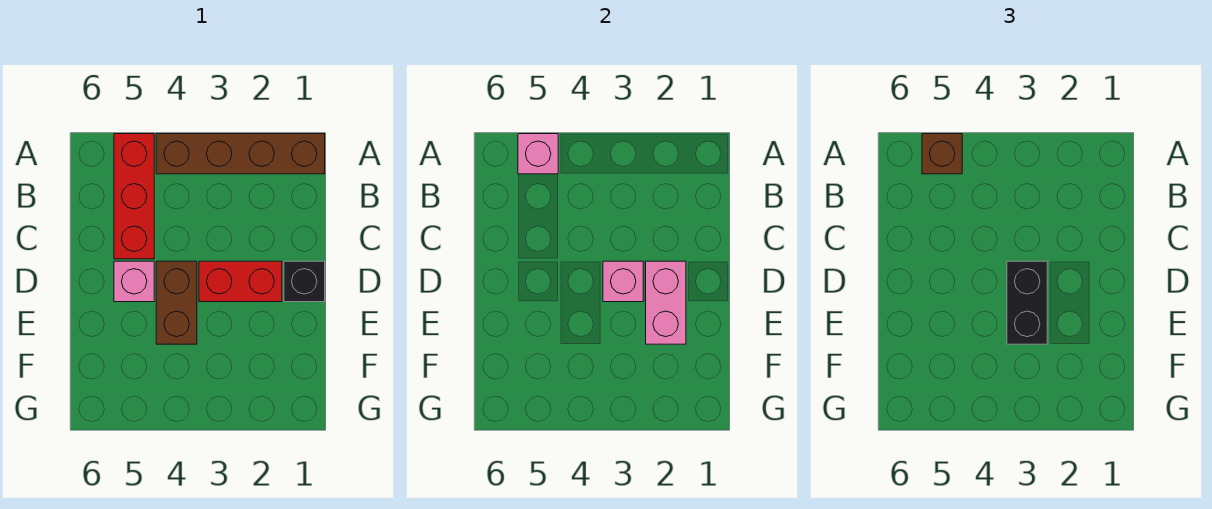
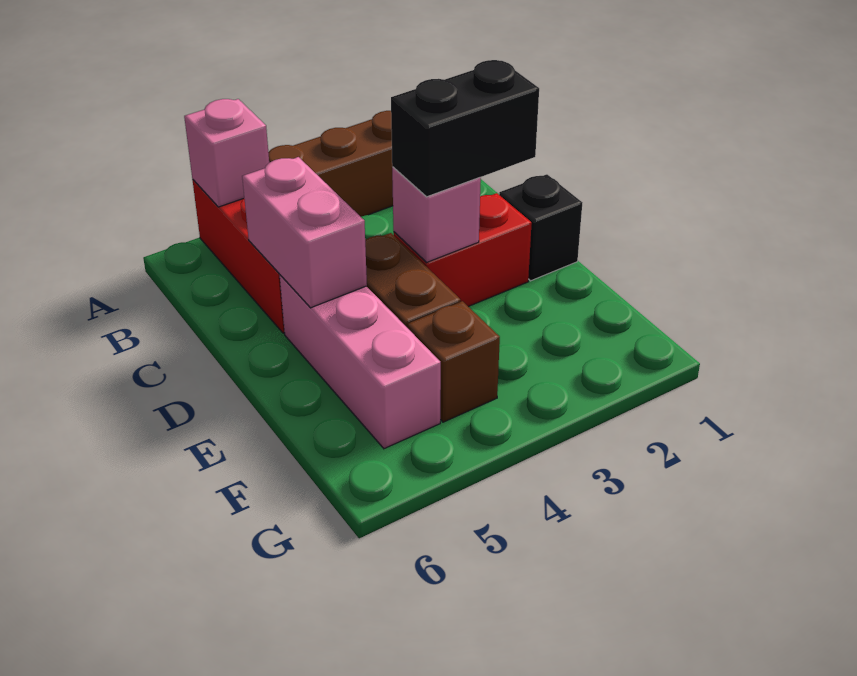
brown brick A5 level 3 -> brown brick F4 level 1
pink brick D2:E2 level 2 -> pink brick C5:D5 level 2
black brick D3:E3 level 3 -> black brick D2:D3 level 3
pink brick D5 level 1 -> pink brick D5:F5 level 1

